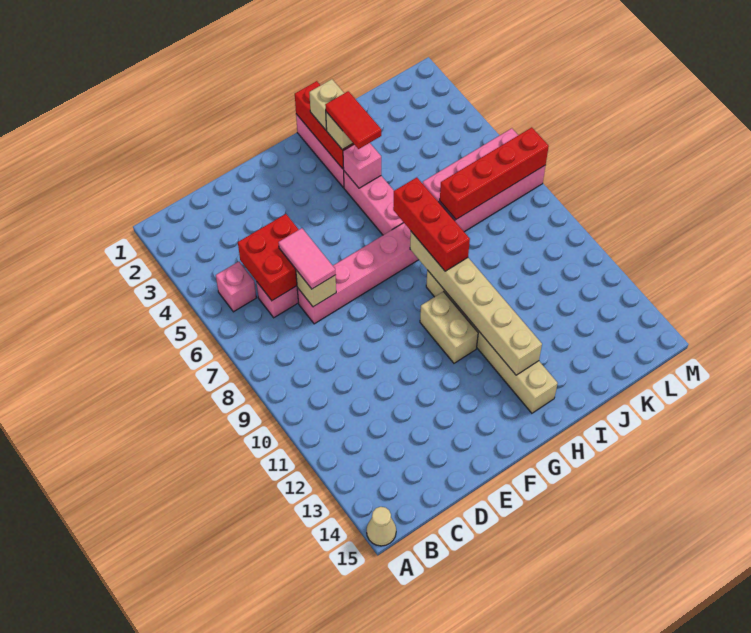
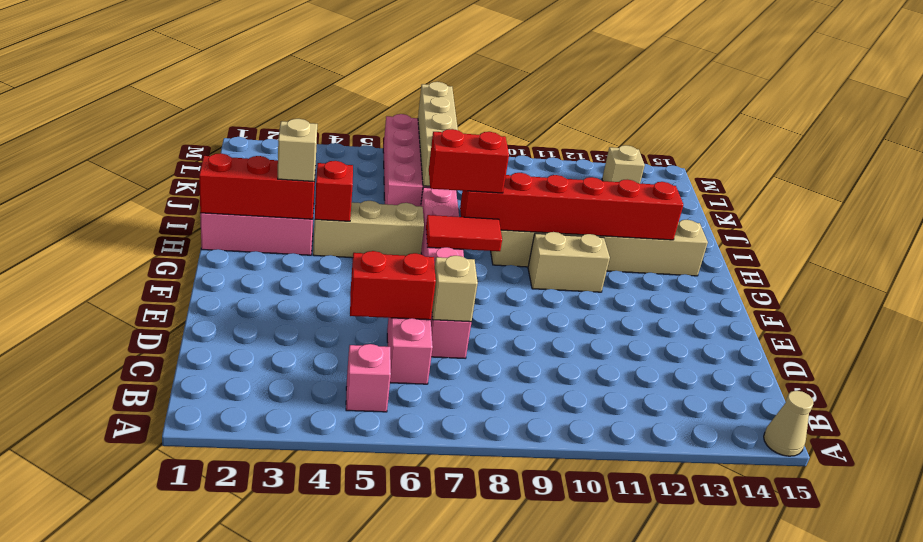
red brick C5:D6 level 2 -> red brick D5:D6 level 2
pink tile D6:D7 level 3 -> none
tan brick H2 level 3 -> tan brick L13 level 1
red tile H3:H4 level 4 -> red tile G7:G8 level 2
pink brick H4:H6 level 1 -> tan brick H4:H6 level 1
pink brick H4 level 2 -> red brick H4 level 2
red brick H7:H9 level 3 -> red brick H7:H8 level 3
tan brick H8:H13 level 2 -> red brick H8:H13 level 2
red brick J7:M7 level 2 -> tan brick J7:M7 level 2

